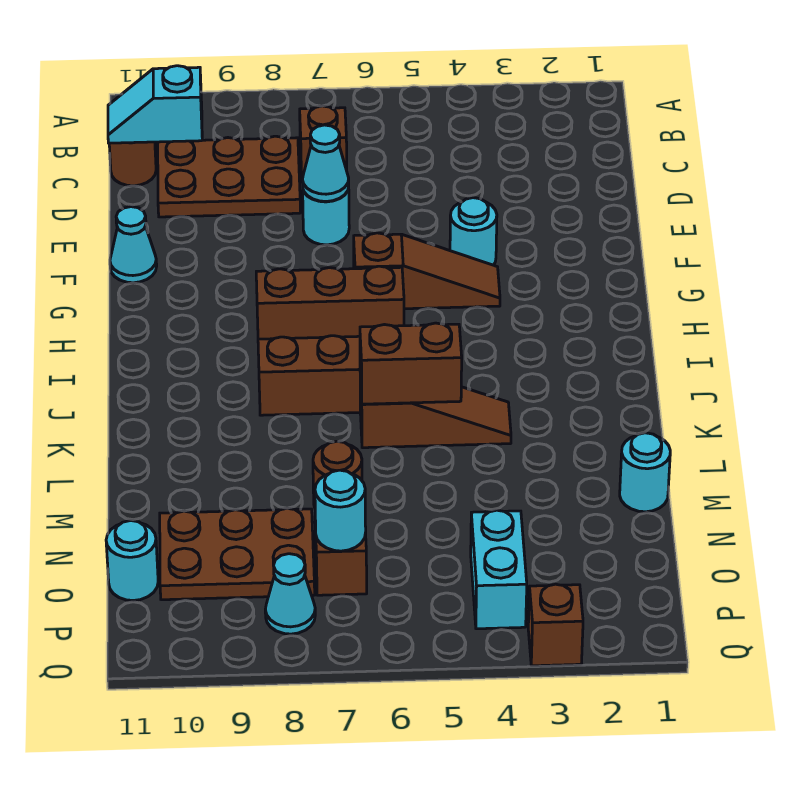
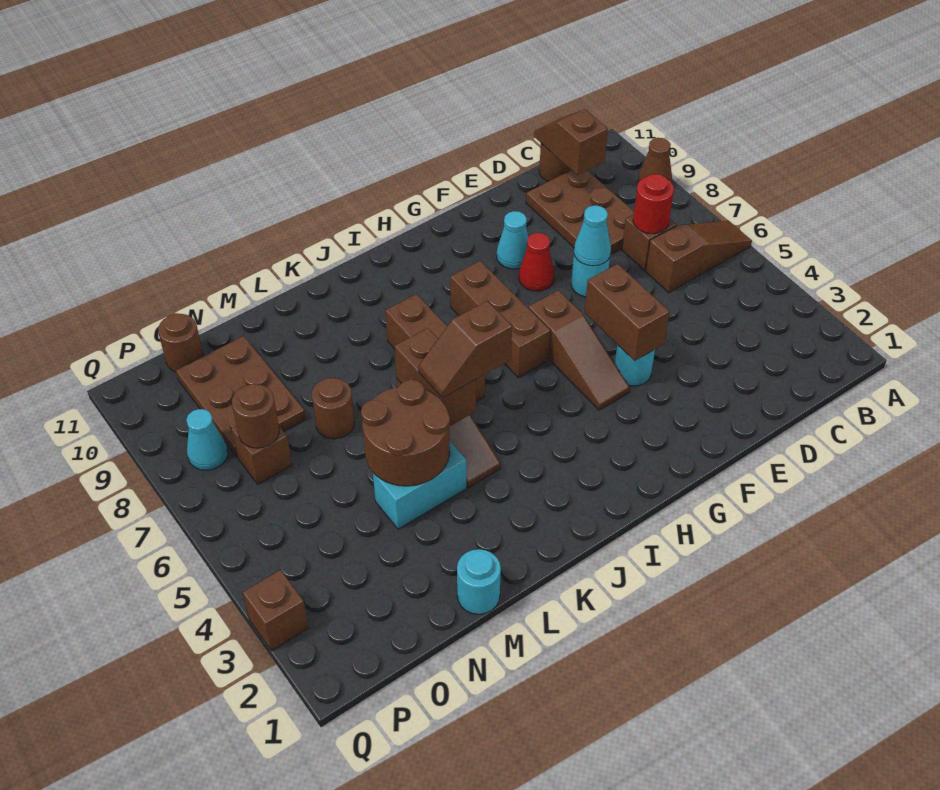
none -> brown slope A6:C6 level 1 top C
none -> brown cone A9 level 1
none -> red round brick C7 level 2
cyan slope C10:C11 level 2 top 10 -> brown slope C10:C11 level 2 top 10
none -> brown brick F4:F5 level 2
none -> red cone F8 level 1
cyan cone F11 level 1 -> cyan cone F9 level 1
none -> brown slope J5:K5 level 3 top J
none -> brown round brick L4:M5 level 2
cyan brick O4:P4 level 1 -> cyan brick L4:M4 level 1
cyan round brick O7 level 2 -> brown round brick O7 level 2
cyan round brick O11 level 1 -> brown round brick O11 level 1

